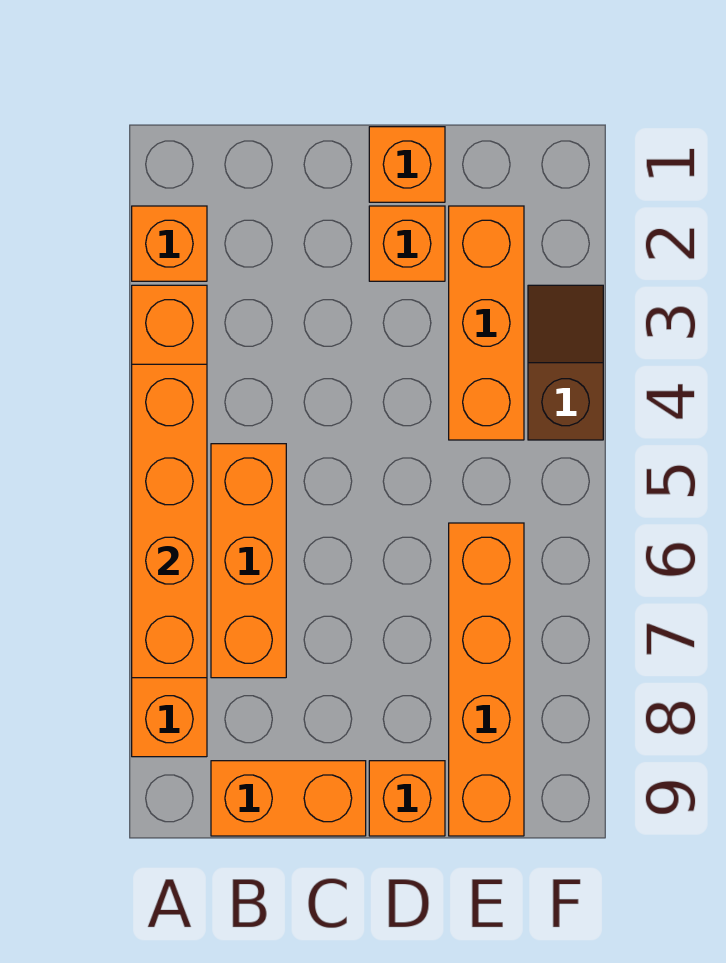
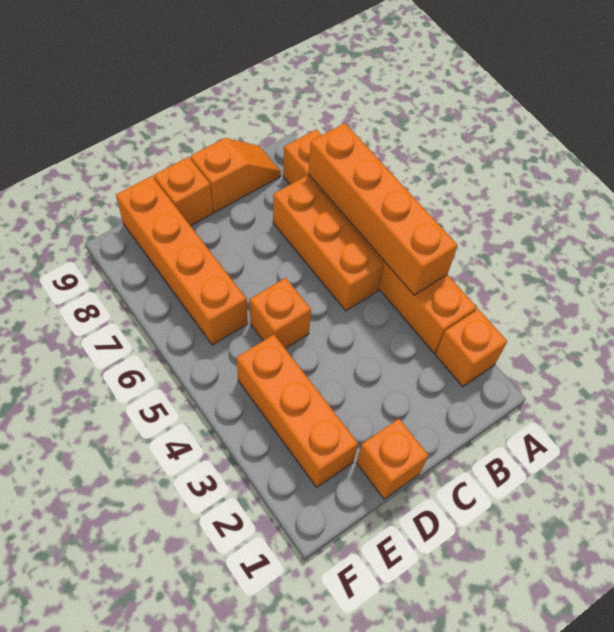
orange brick B9:C9 level 1 -> orange slope B9:C9 level 1 top C
orange brick D2 level 1 -> orange brick D5 level 1
brown slope F3:F4 level 1 top 4 -> none

